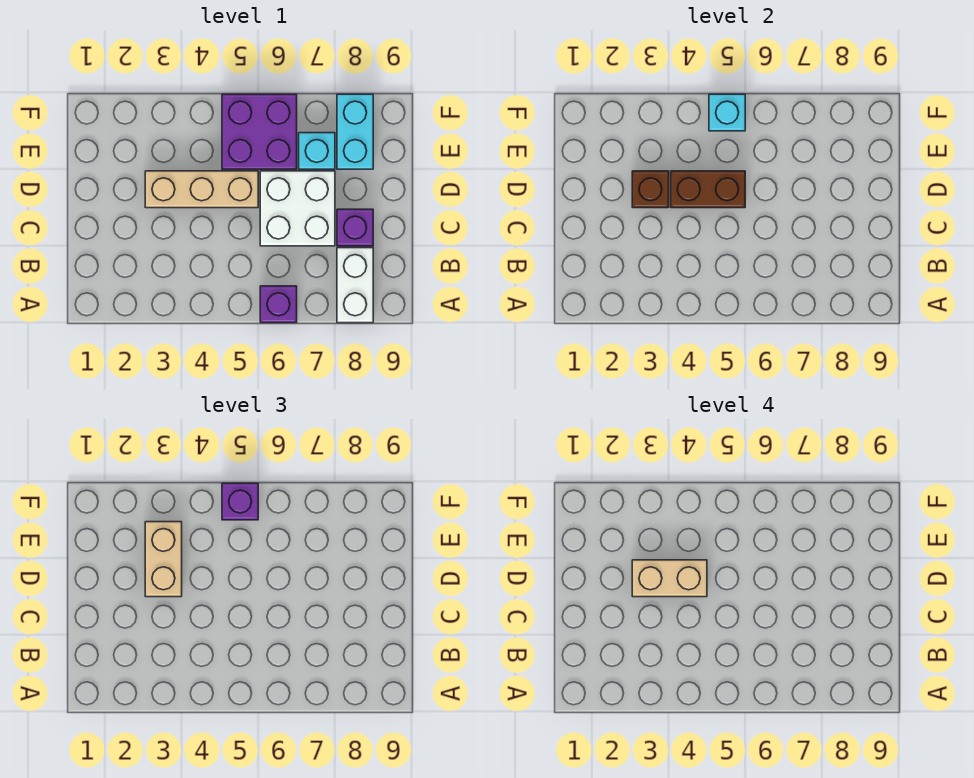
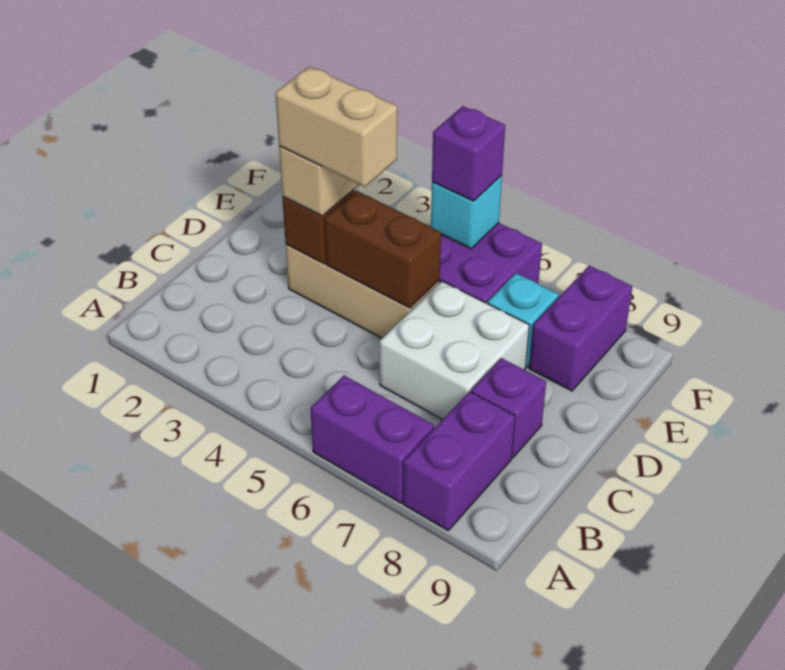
purple brick A6 level 1 -> purple brick A6:A7 level 1
white brick A8:B8 level 1 -> purple brick A8:B8 level 1
cyan brick E8:F8 level 1 -> purple brick E8:F8 level 1

